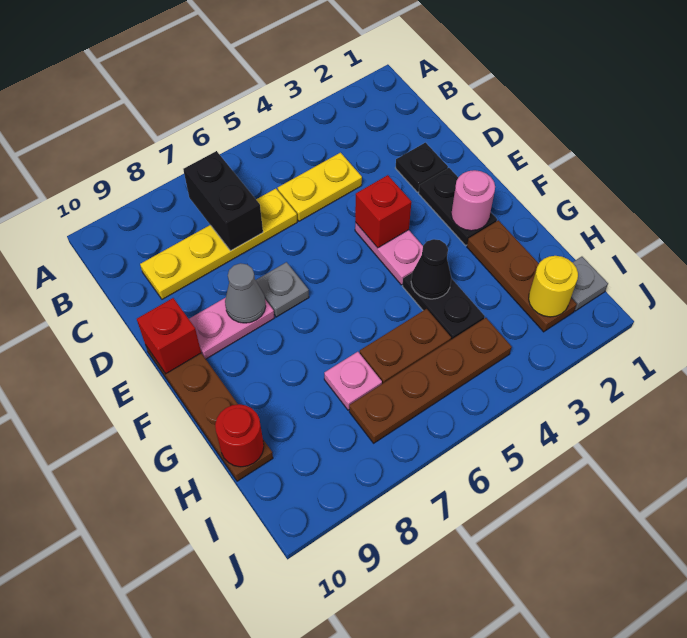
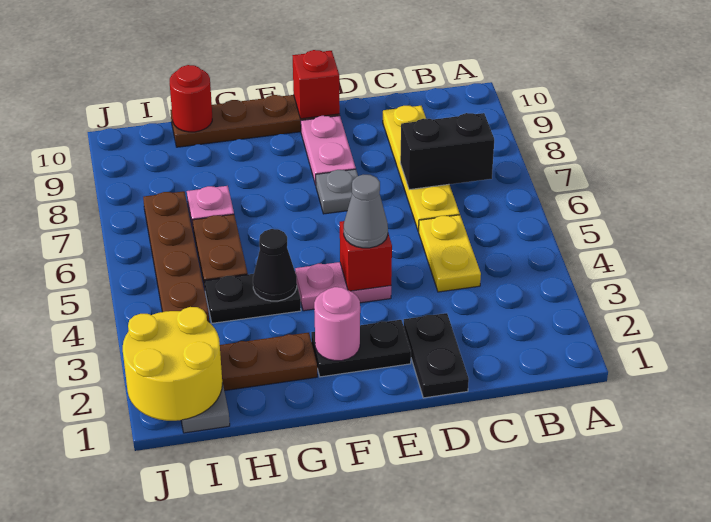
black plate D2 level 1 -> black plate D1:D2 level 1
grey cone E8 level 2 -> grey cone E4 level 3
yellow round brick I2 level 2 -> yellow round brick I1:J2 level 2

